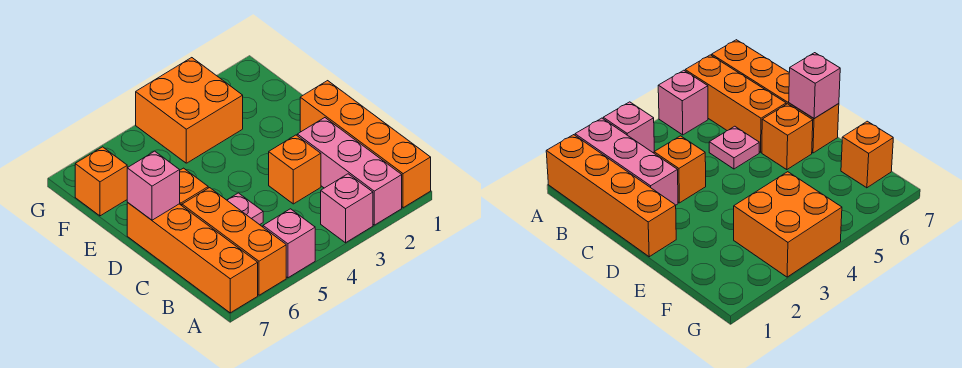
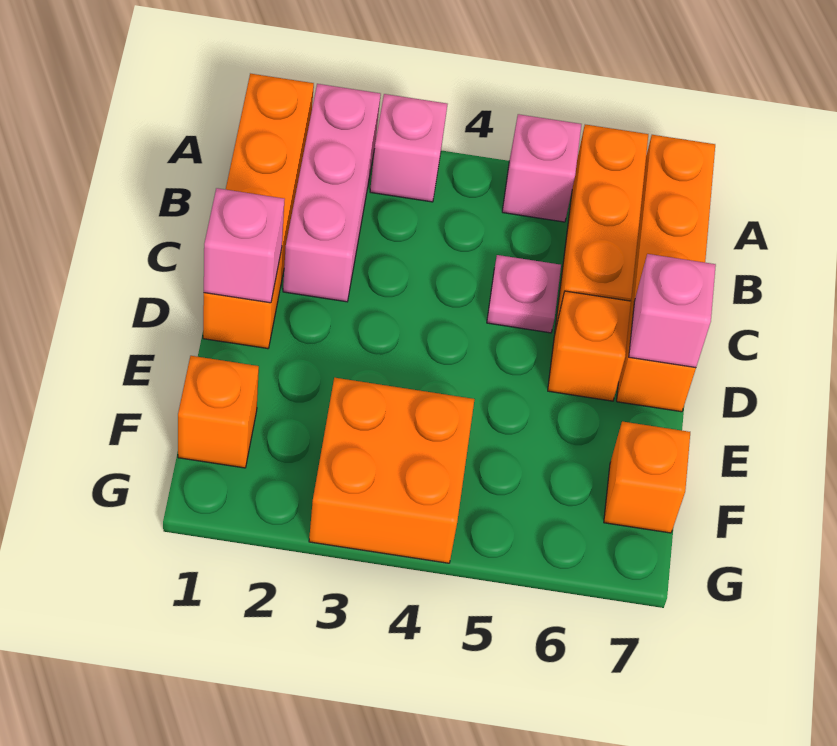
orange brick C3 level 1 -> orange brick F1 level 1
none -> pink brick D1 level 2

